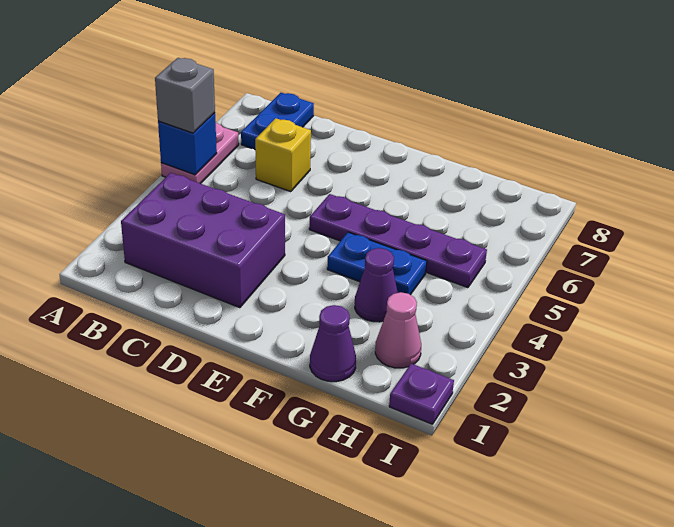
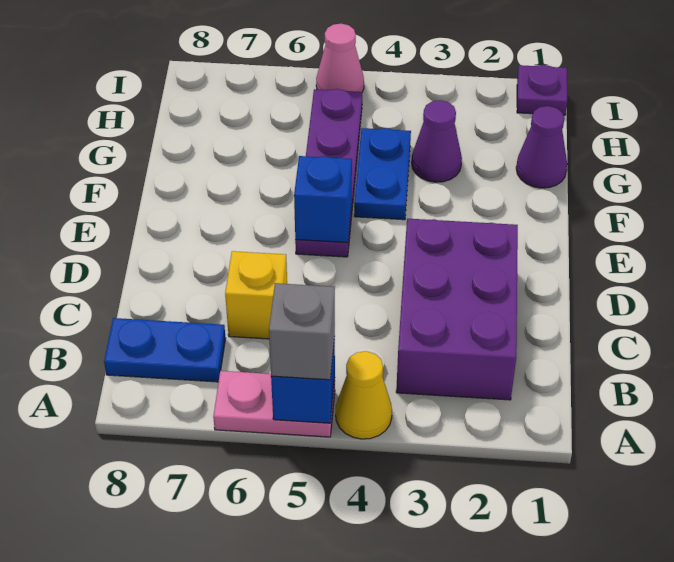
none -> yellow cone A4 level 1
none -> blue brick E5 level 2
pink cone H2 level 1 -> pink cone I5 level 1

